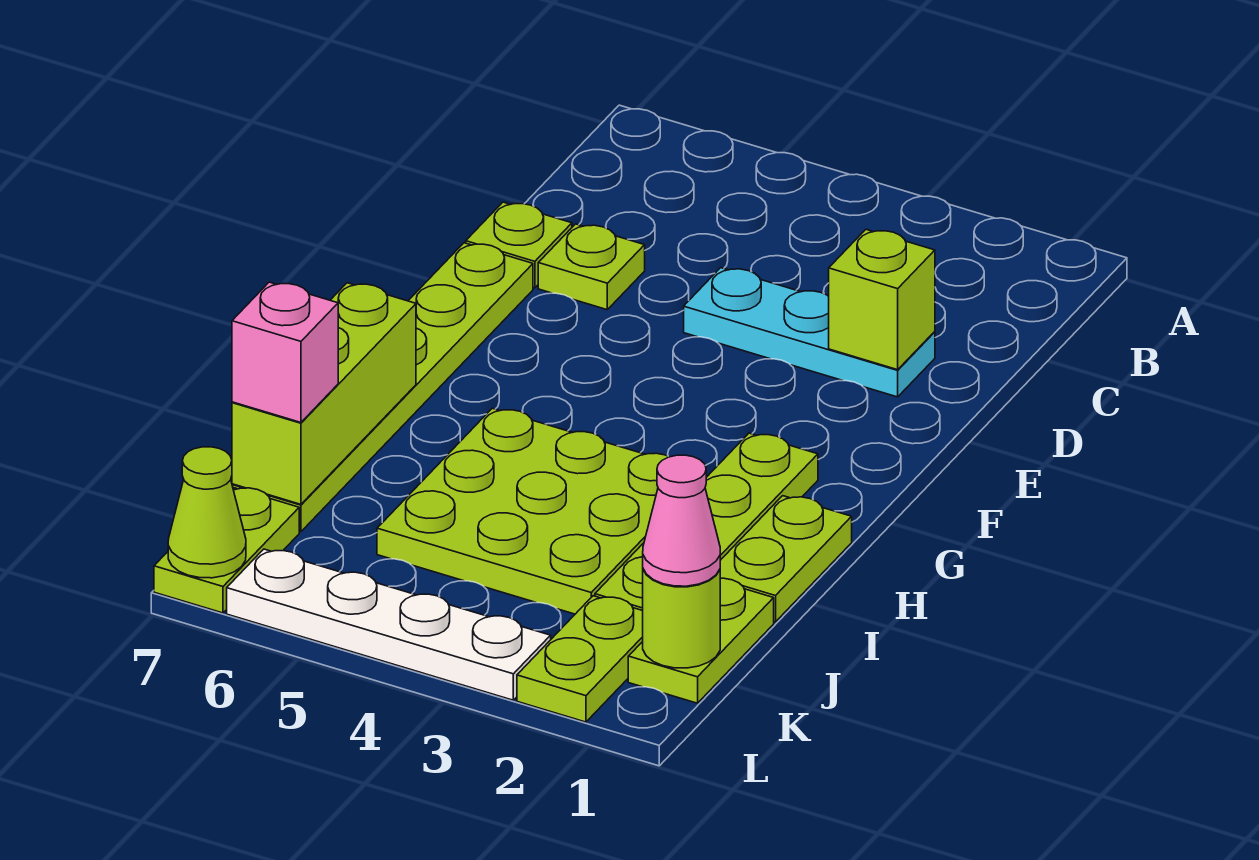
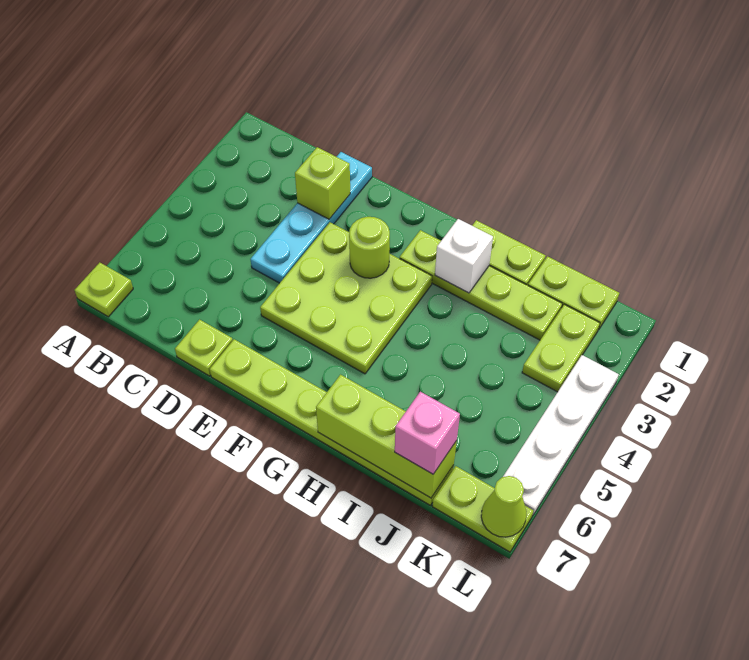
cyan plate D2:D4 level 1 -> cyan plate D1:D4 level 1
lime plate D6 level 1 -> lime plate A7 level 1
none -> white brick H2 level 2
lime plate H3:J5 level 1 -> lime plate E3:G5 level 1
lime round brick K1 level 2 -> lime round brick F3 level 2
pink cone K1 level 3 -> none
lime plate K2:L2 level 1 -> lime plate K2:K3 level 1

